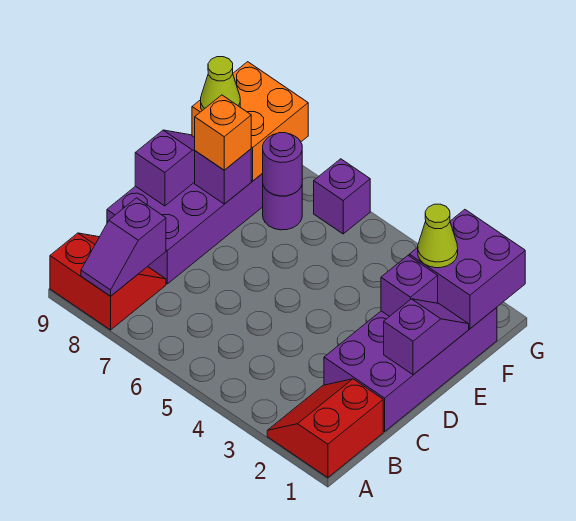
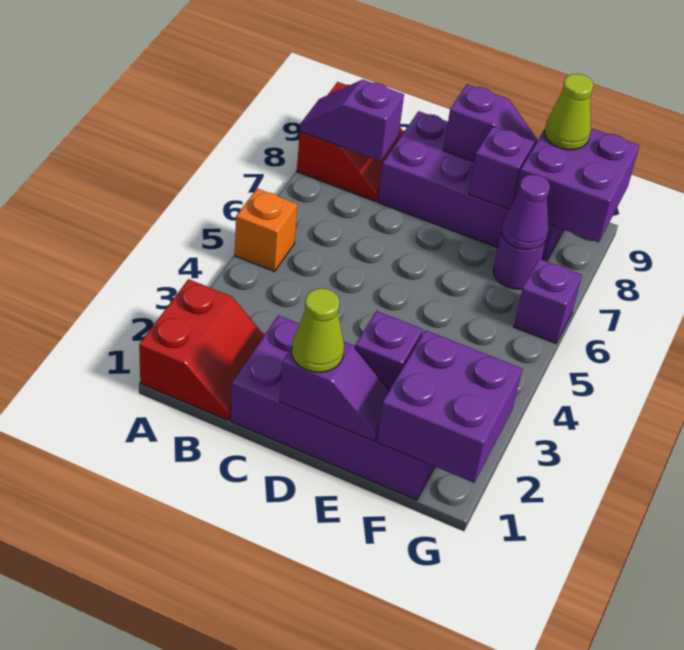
red slope A1:B2 level 1 top 1 -> red slope A1:B2 level 1 top A
orange brick E8 level 3 -> orange brick A5 level 1
lime cone F2 level 3 -> lime cone D1 level 3
purple round brick F7 level 2 -> purple cone F7 level 2
orange brick F8:G9 level 2 -> purple brick F8:G9 level 2

